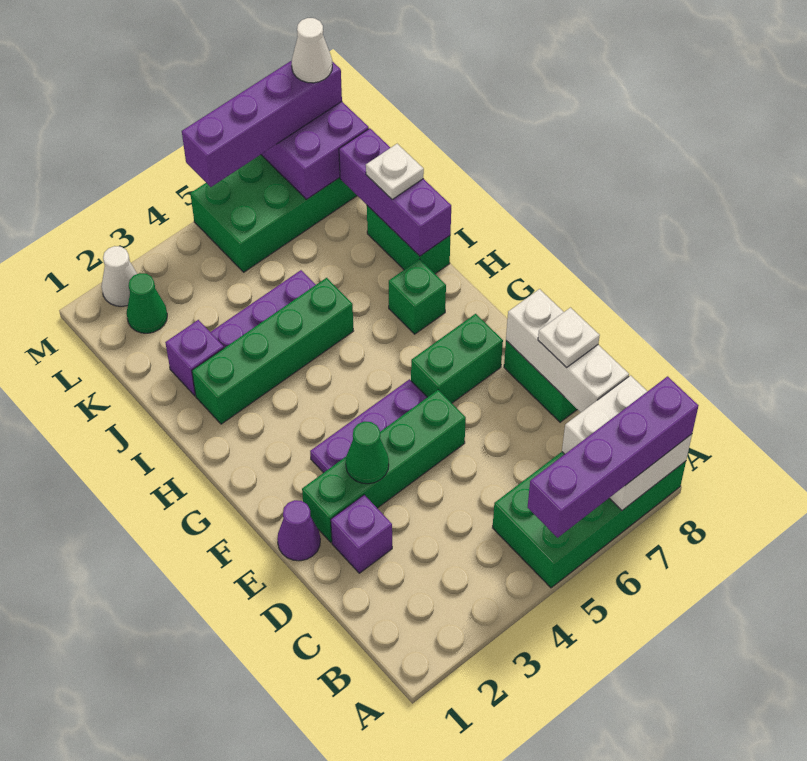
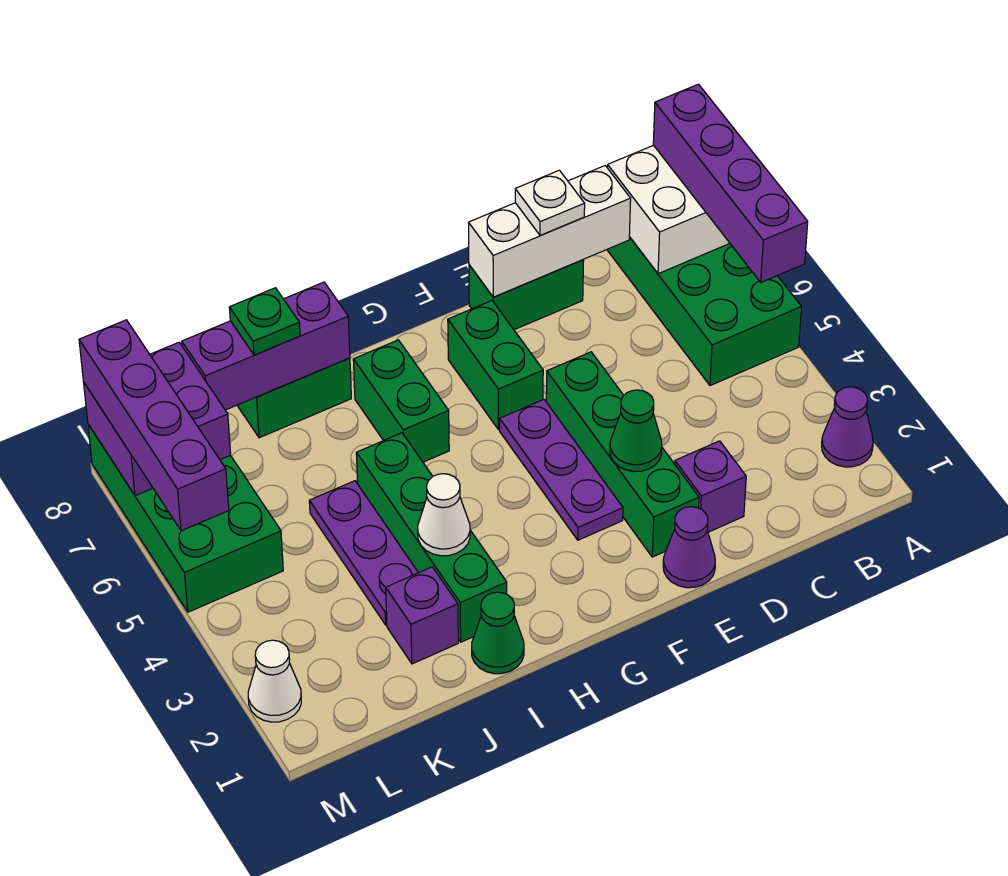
none -> purple cone A2 level 1
green brick H7 level 1 -> green brick H6:H7 level 1
white plate J8 level 3 -> green plate J8 level 3
green cone L2 level 1 -> green cone I1 level 1
white cone M8 level 4 -> white cone I3 level 2

